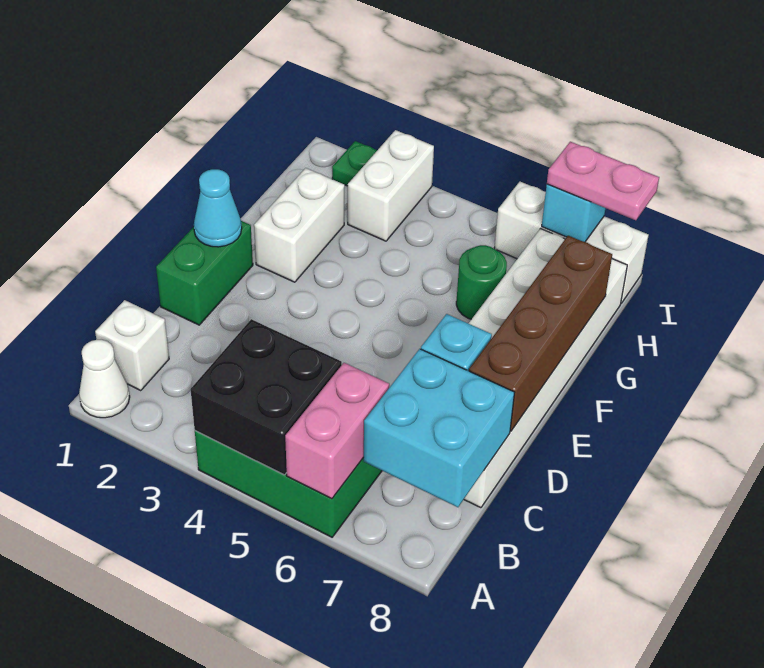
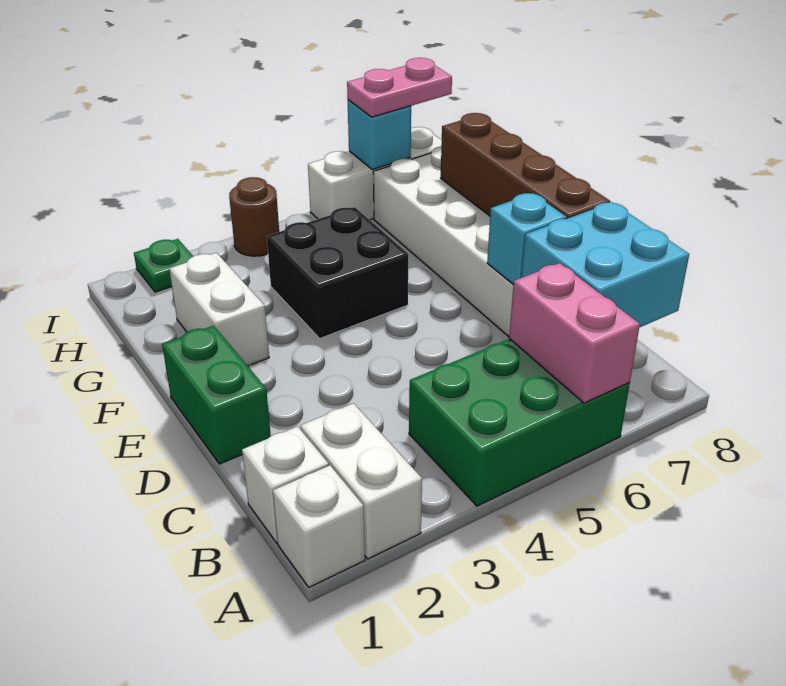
white cone A1 level 1 -> white brick A1 level 1
black brick A4:B5 level 2 -> black brick F4:G5 level 1
cyan cone E1 level 2 -> none
green round brick G6 level 1 -> none
white brick H3:I3 level 1 -> white brick A2:B2 level 1
none -> brown round brick I4 level 1

